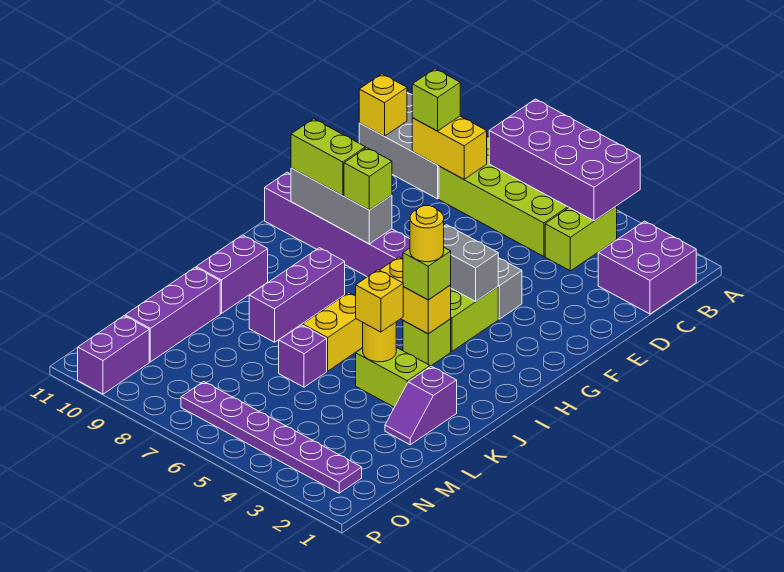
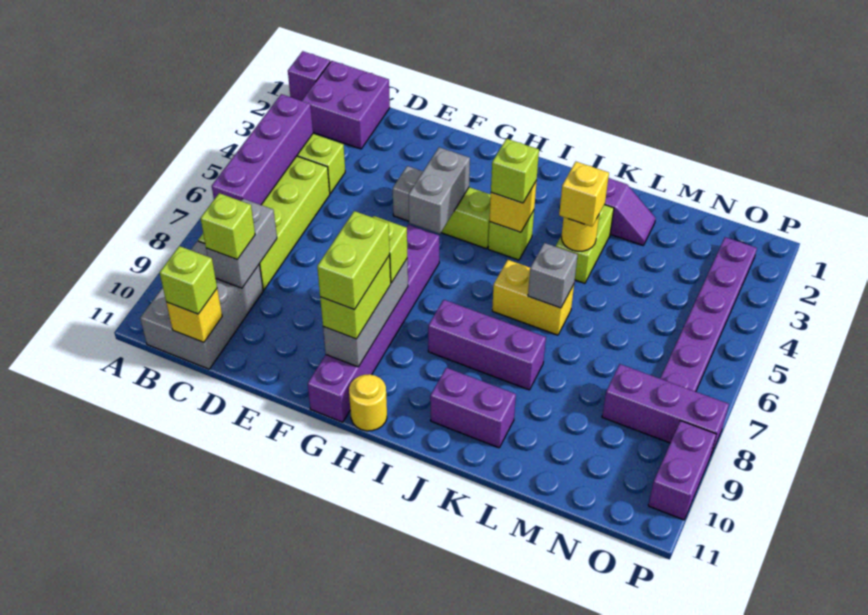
purple brick A4:B7 level 2 -> purple brick B4:B7 level 2
yellow brick C8:C9 level 2 -> grey brick C8:C9 level 2
none -> lime brick C11 level 3
none -> lime brick G9:G10 level 4
yellow brick I4:I5 level 2 -> yellow brick I4 level 2
yellow round brick I4 level 4 -> yellow round brick H11 level 1
none -> grey brick K6 level 2
purple brick L6 level 1 -> purple brick A1 level 1
purple brick L10:N10 level 1 -> purple brick N8:P8 level 1
purple brick O10:P10 level 1 -> purple brick P9:P10 level 1

